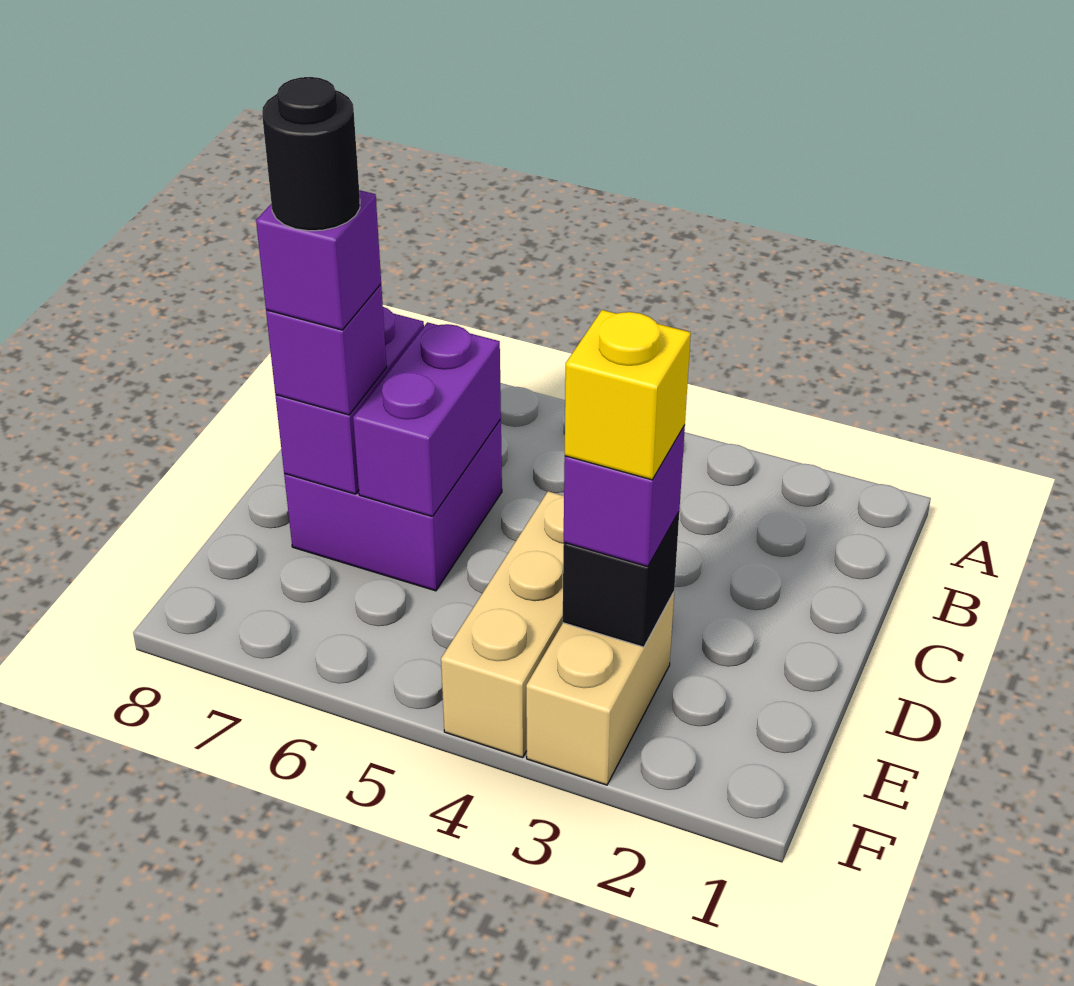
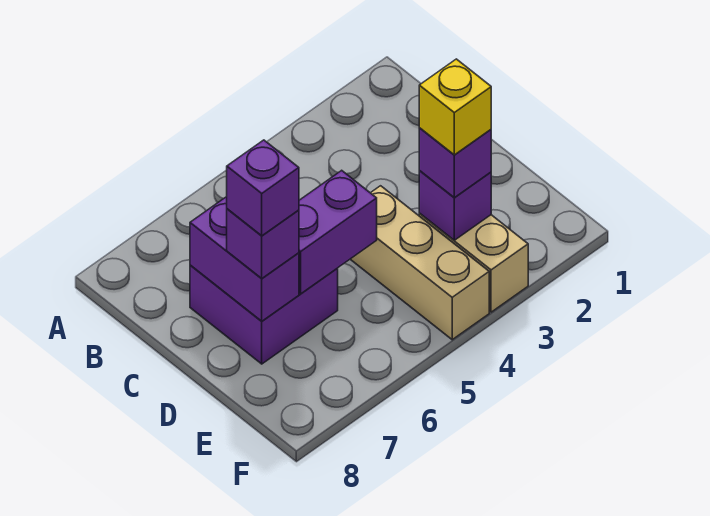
purple brick C6:D6 level 2 -> purple brick D5:D6 level 2
black round brick D7 level 5 -> none
black brick E3 level 2 -> purple brick E3 level 2

